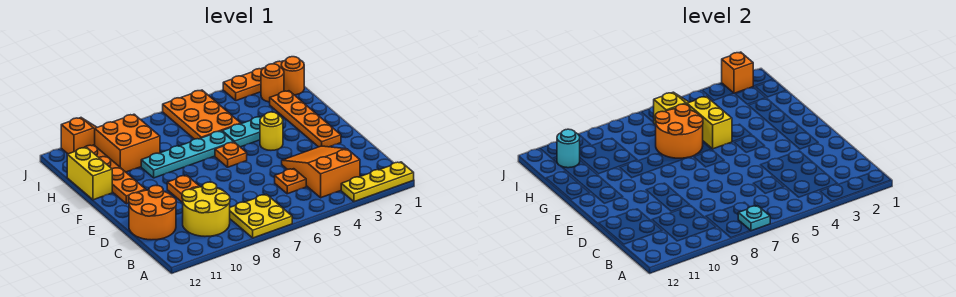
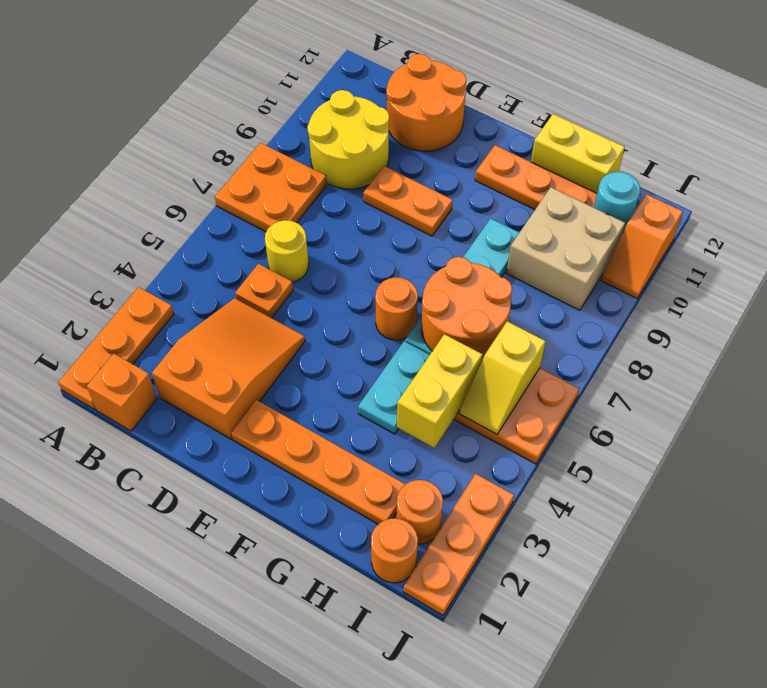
yellow plate A1:A3 level 1 -> orange plate A1:A3 level 1
yellow plate A7:B8 level 1 -> orange plate A7:B8 level 1
cyan plate A7 level 2 -> none
orange slope B3:D4 level 1 top B -> orange slope C2:D4 level 1 top 2
yellow round brick F4 level 1 -> yellow round brick C6 level 1
orange plate F6 level 1 -> orange round brick F6 level 1
yellow brick G5:H5 level 2 -> yellow brick H4:H5 level 2
orange brick H9:I10 level 1 -> tan brick H9:I10 level 1
orange brick J2 level 2 -> orange brick B1 level 1

